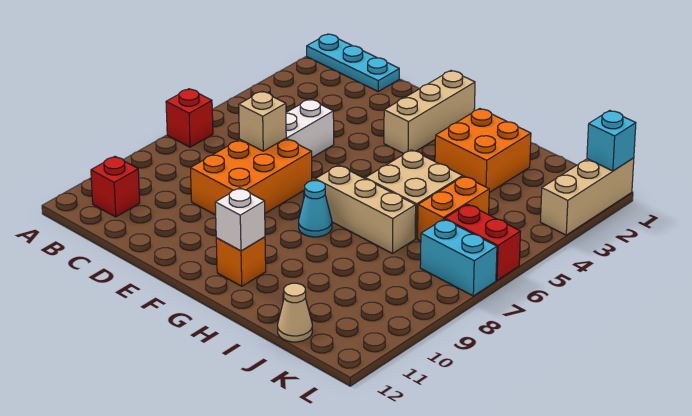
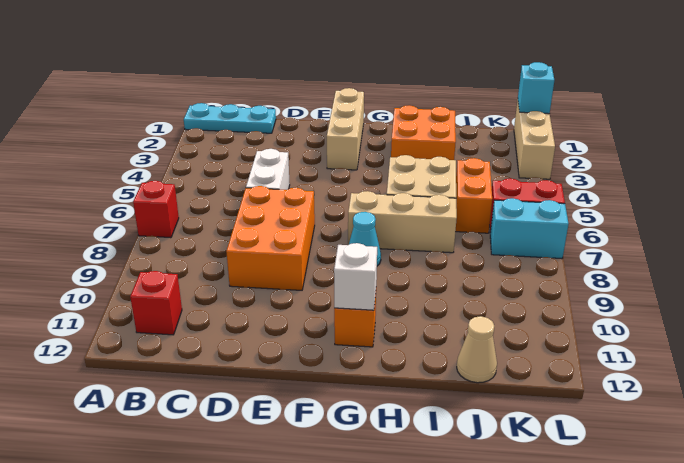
tan brick D7 level 2 -> none

